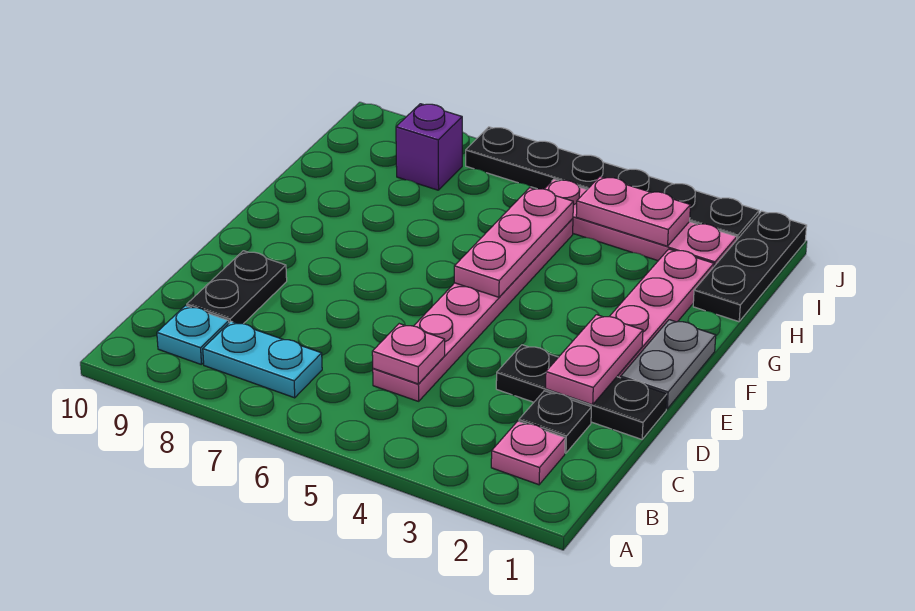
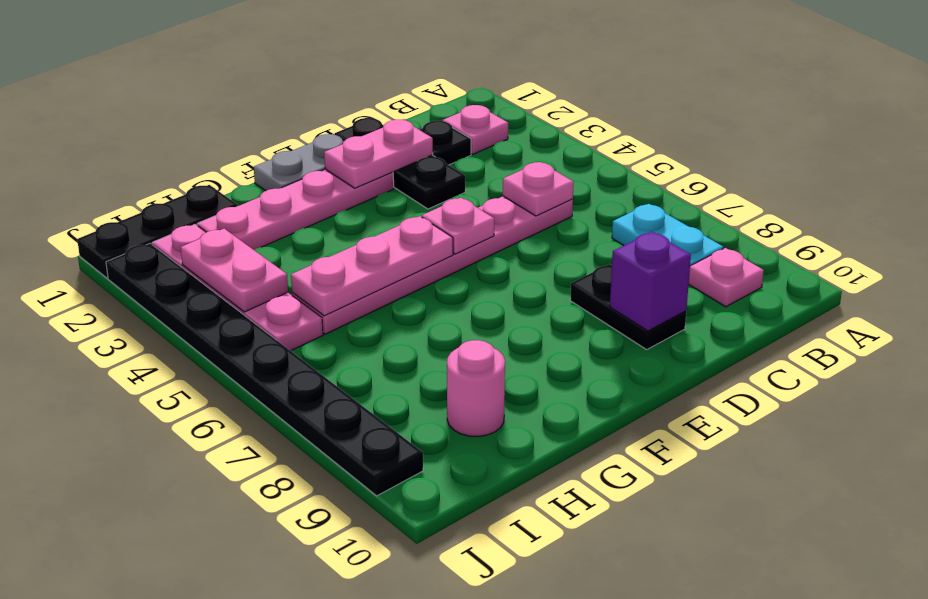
cyan plate B9 level 1 -> pink plate B9 level 1
black plate C9:D9 level 1 -> black plate D8:D9 level 1
none -> pink plate E5 level 2
none -> pink round brick H9 level 1
purple brick I8 level 1 -> purple brick D9 level 2
black plate J2:J7 level 1 -> black plate J2:J9 level 1

